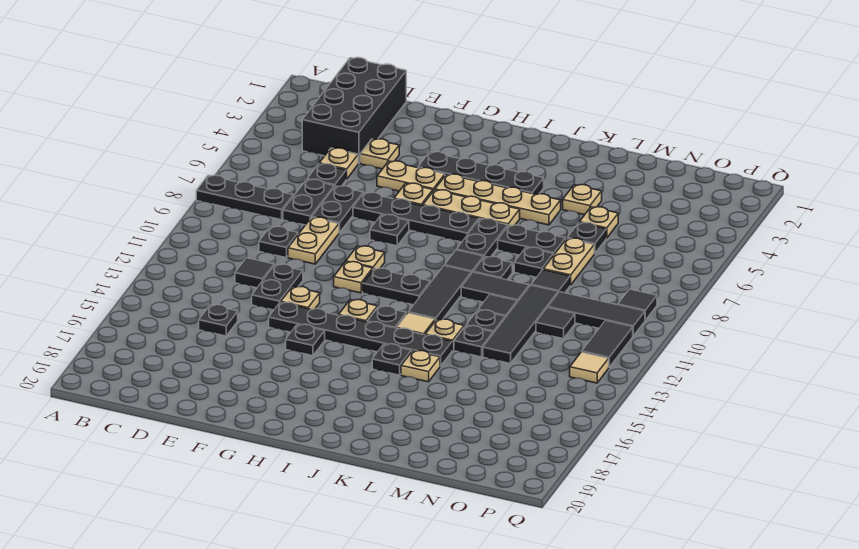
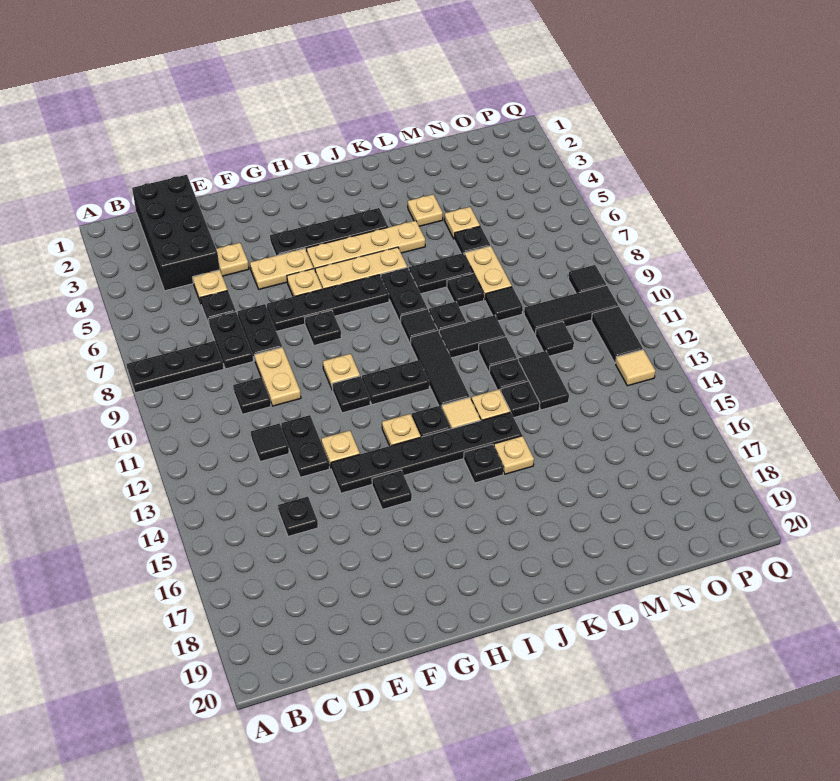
tan plate G11 level 1 -> black plate G11 level 1
black tile M10:M13 level 1 -> black tile M12:M13 level 1

